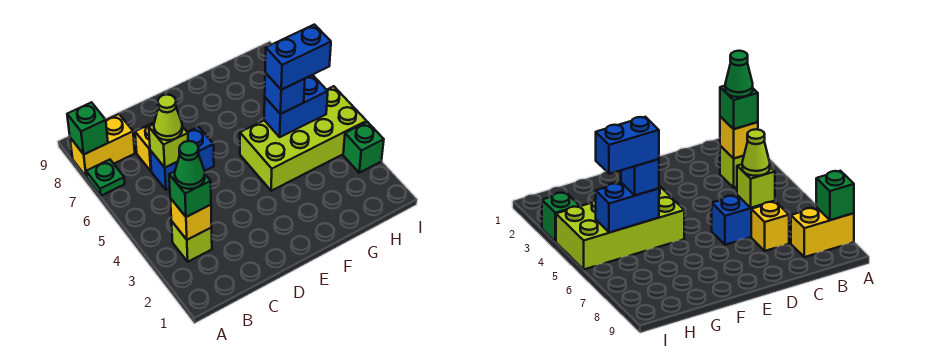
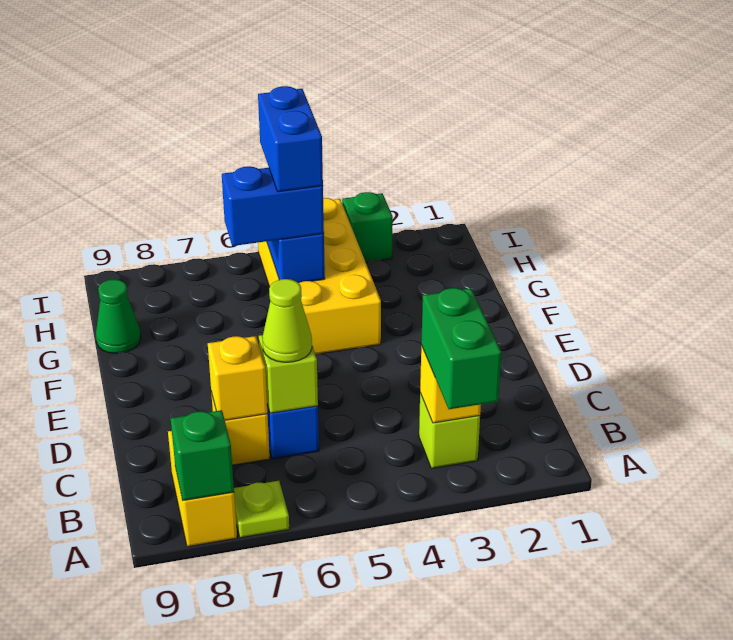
green plate A7 level 1 -> lime plate A7 level 1
green brick B3 level 3 -> green brick A3:B3 level 3
green cone B3 level 4 -> green cone G9 level 1
none -> yellow brick C7 level 2
lime brick F4:I5 level 1 -> yellow brick F4:I5 level 1
blue brick G5 level 3 -> blue brick G5:G6 level 3

